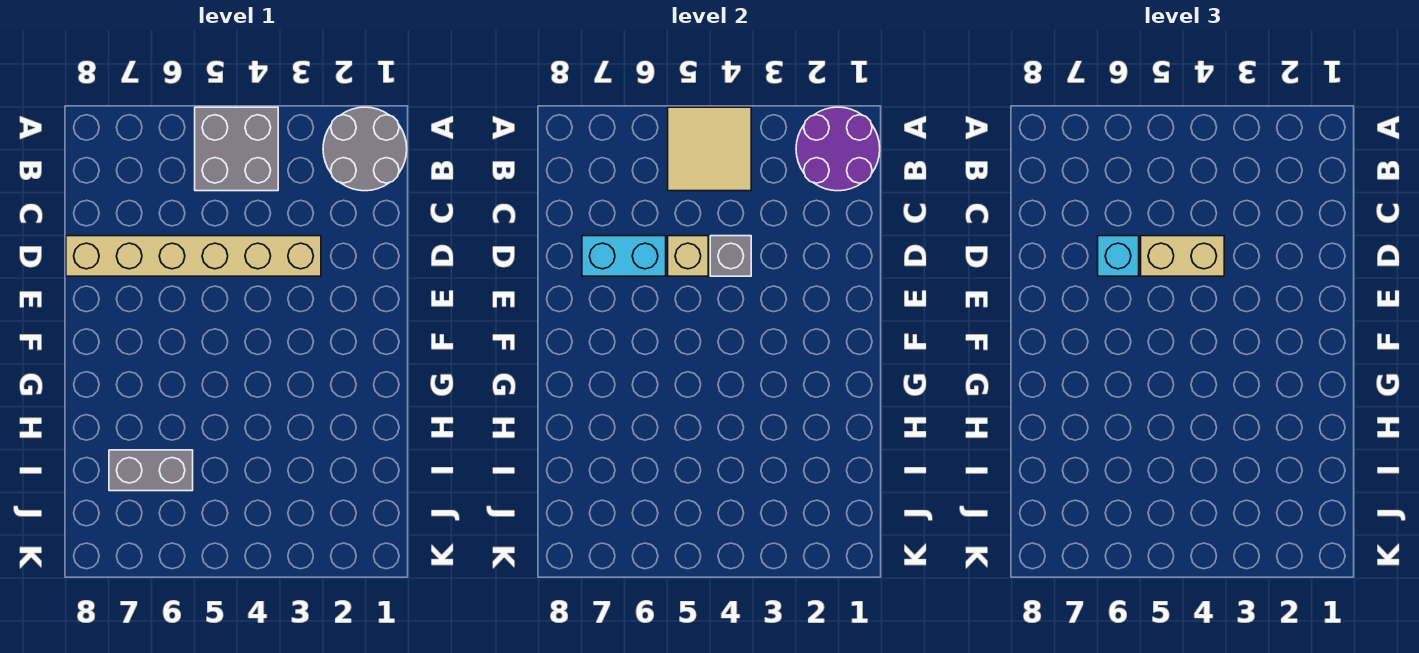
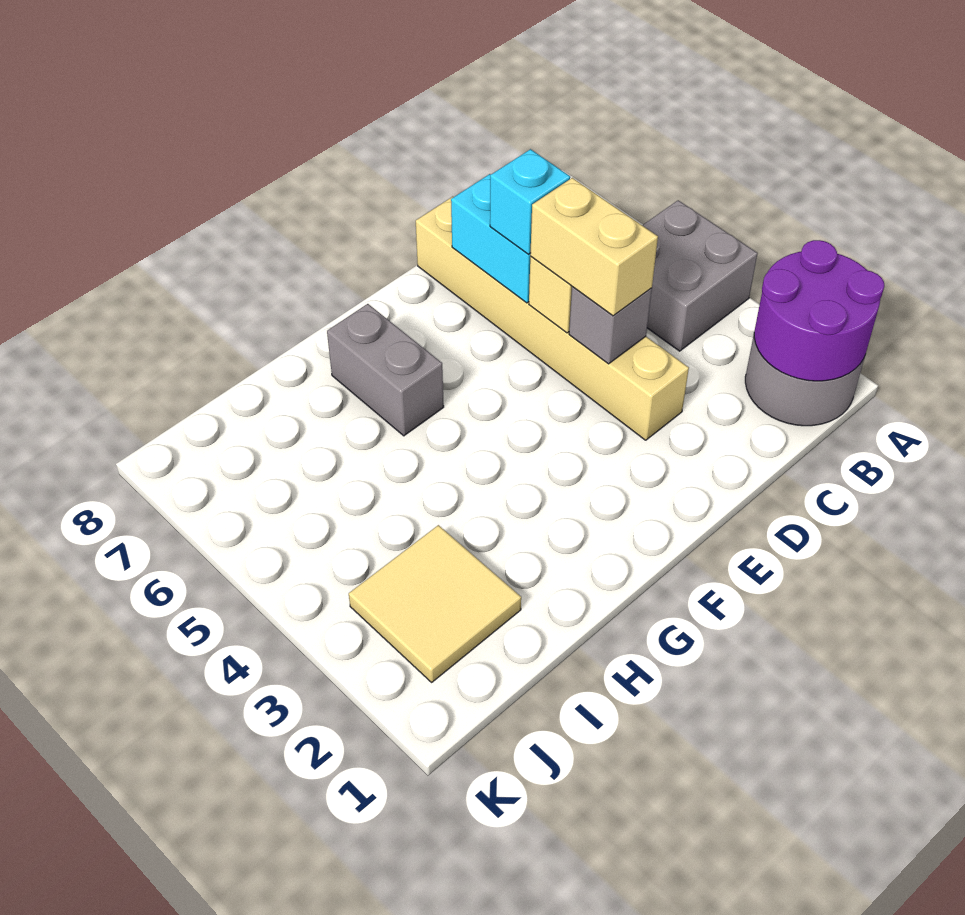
tan tile A4:B5 level 2 -> tan tile I2:J3 level 1
grey brick I6:I7 level 1 -> grey brick G6:G7 level 1

